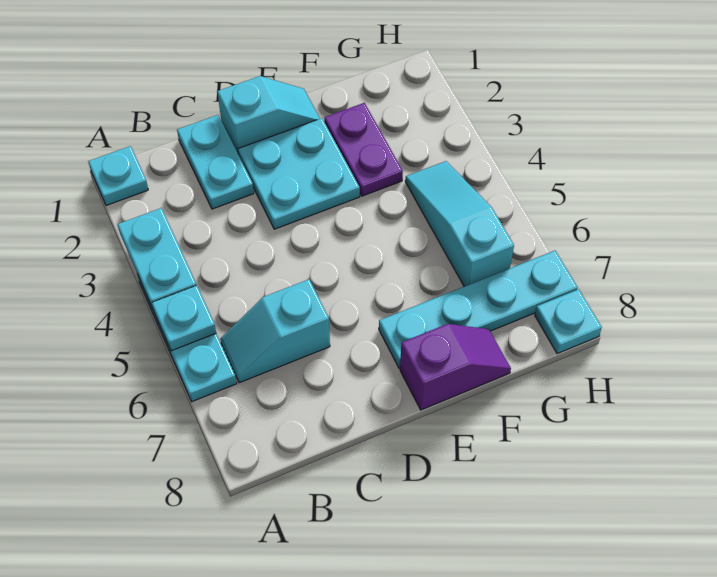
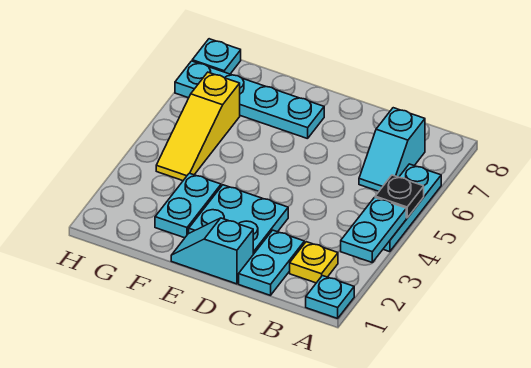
cyan plate A5 level 2 -> black plate A5 level 2
none -> yellow plate B2 level 1
cyan slope B6:C6 level 1 top C -> cyan slope B6:B7 level 1 top 7
purple slope E8:F8 level 1 top E -> none
purple plate F2:F3 level 1 -> cyan plate F2:F3 level 1
cyan slope G4:G6 level 1 top 6 -> yellow slope G4:G6 level 1 top 6

